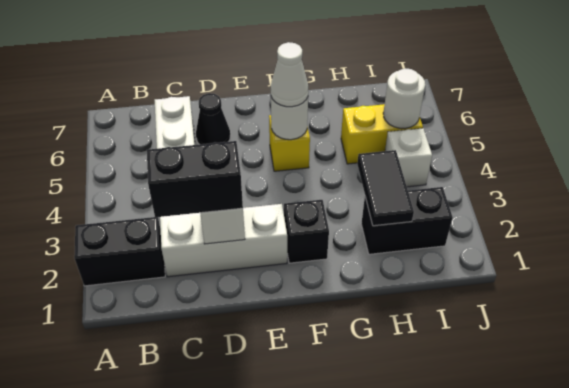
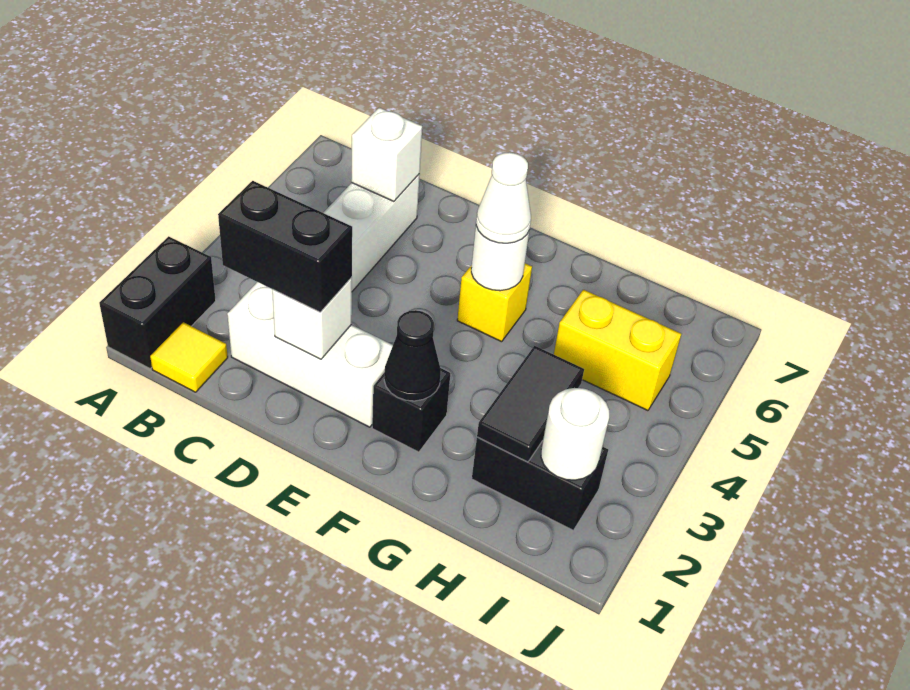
black brick A2:B2 level 1 -> black brick A1:A2 level 1
none -> yellow tile B1 level 1
black cone D6 level 1 -> black cone F2 level 2
white brick I4 level 1 -> white brick C6 level 2
white round brick I5 level 2 -> white round brick I2 level 2

